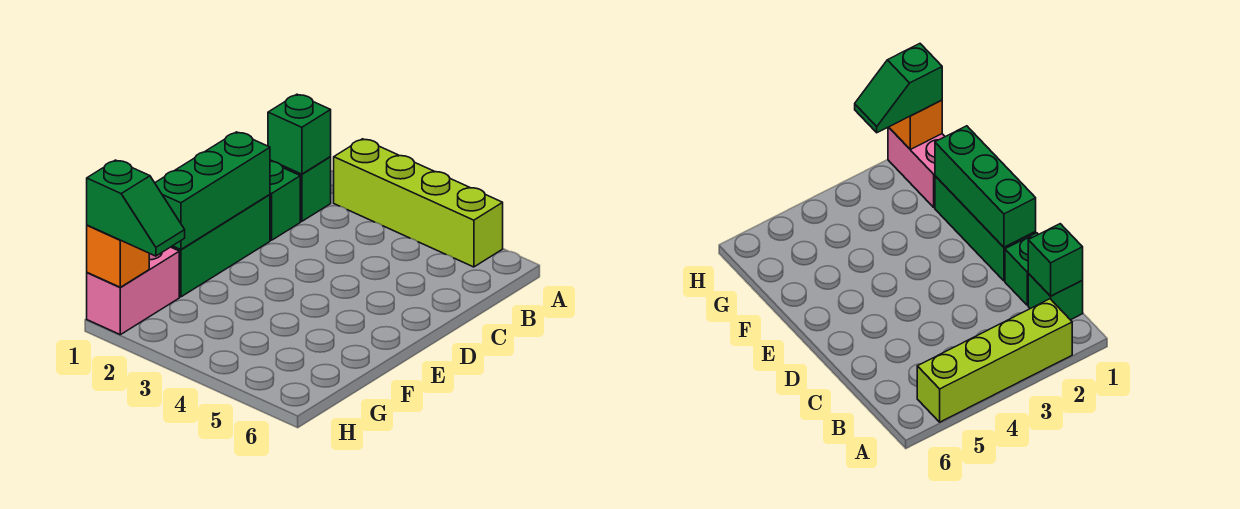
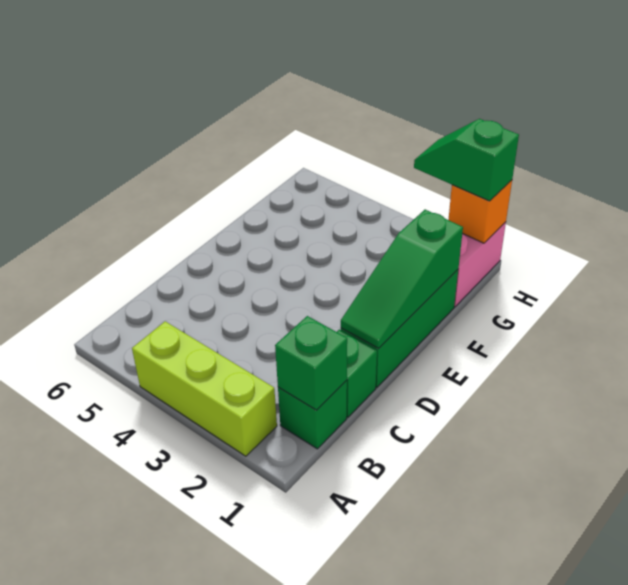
lime brick A2:A5 level 1 -> lime brick A2:A4 level 1
green brick D1:F1 level 2 -> green slope D1:F1 level 2 top F

